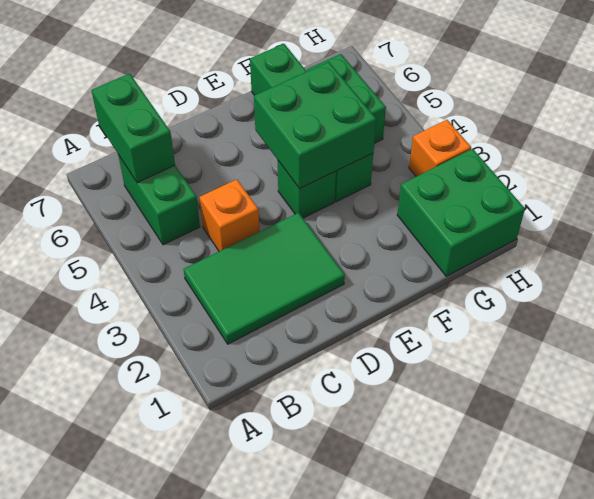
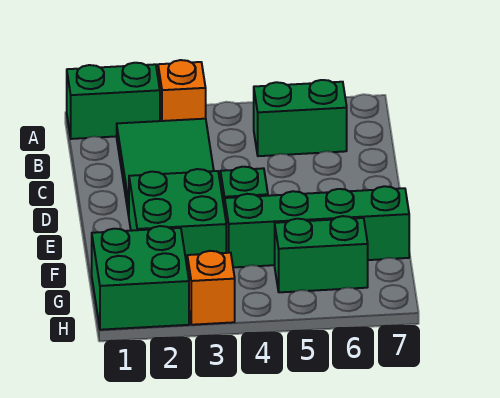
green brick B6:B7 level 2 -> green brick A1:A2 level 1
orange brick C4 level 1 -> orange brick A3 level 1
green brick E4:F5 level 2 -> green brick E2:F3 level 1

